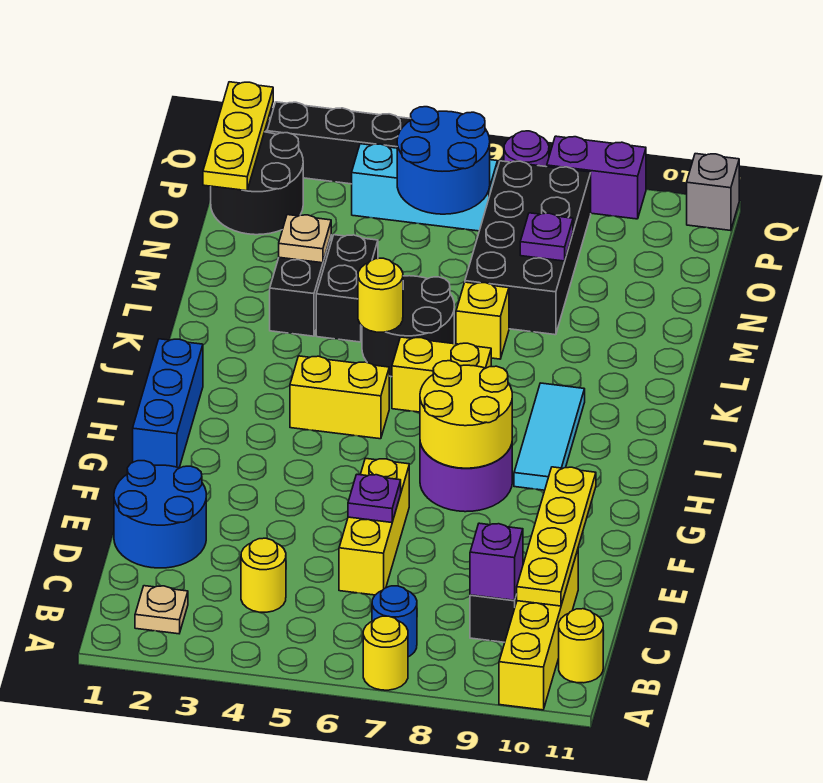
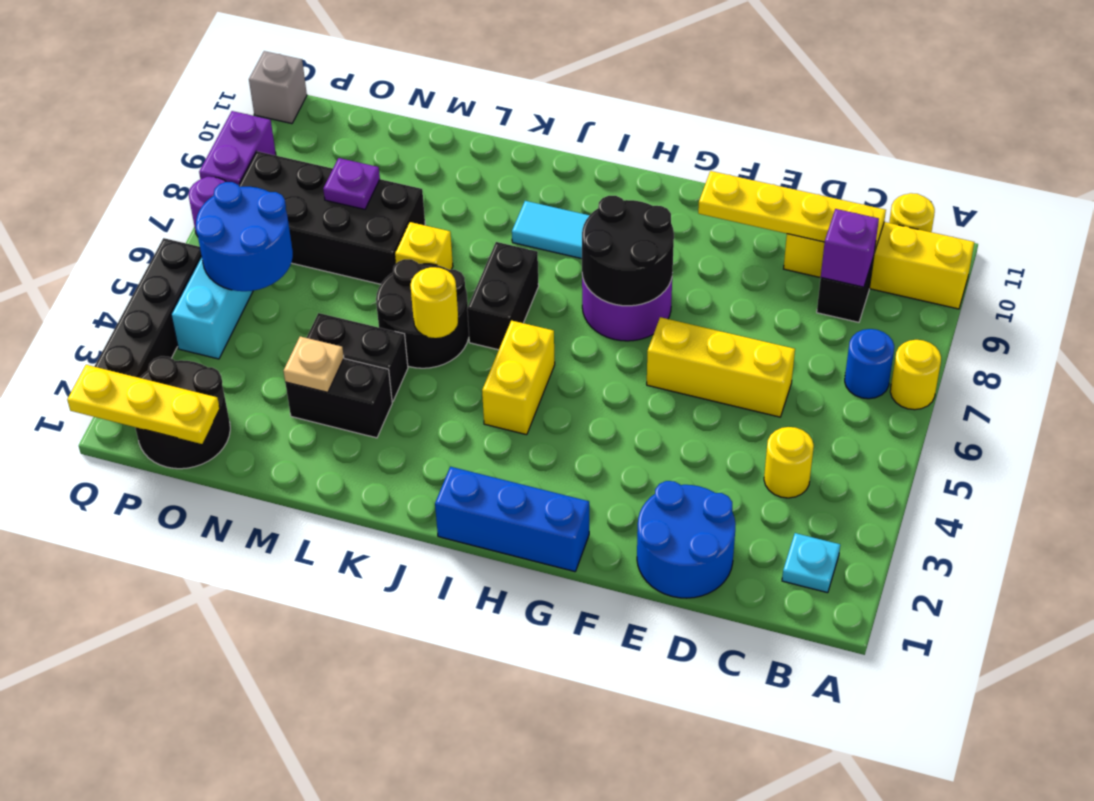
tan plate B2 level 1 -> cyan plate B2 level 1
purple plate E6 level 2 -> none
yellow round brick G7:H8 level 2 -> black round brick G7:H8 level 2
yellow brick J6:J7 level 1 -> black brick J6:J7 level 1

